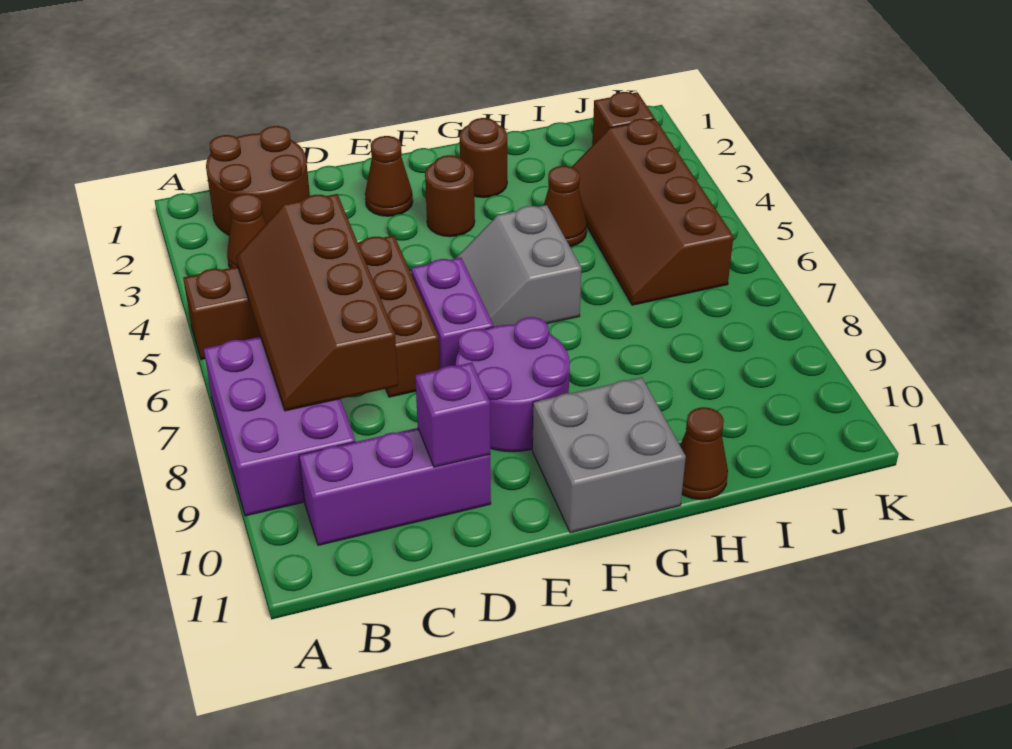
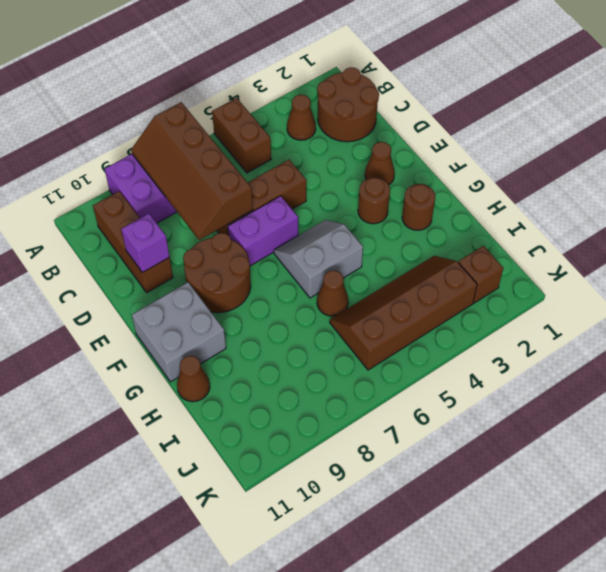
brown slope B5:C8 level 2 top C -> brown slope A7:D8 level 2 top 7
purple brick B10:D10 level 1 -> brown brick B10:D10 level 1
purple round brick E8:F9 level 1 -> brown round brick E8:F9 level 1
brown cone H4 level 1 -> brown cone H6 level 1

